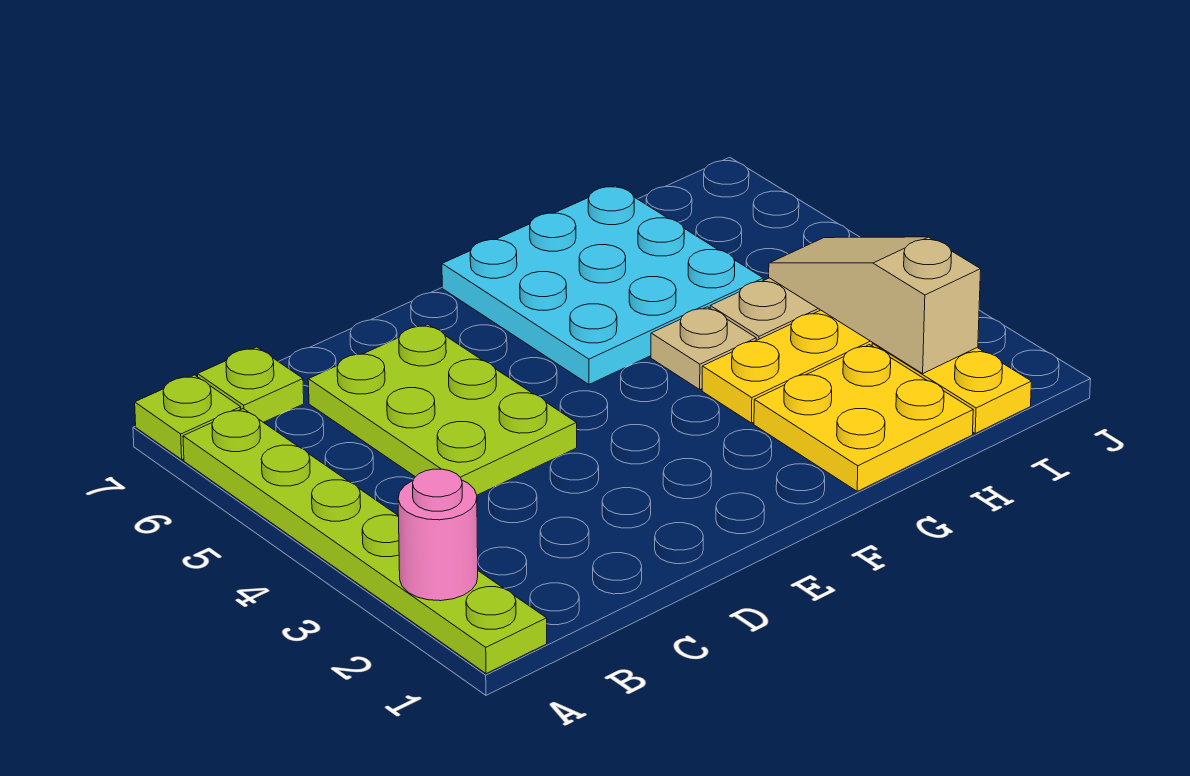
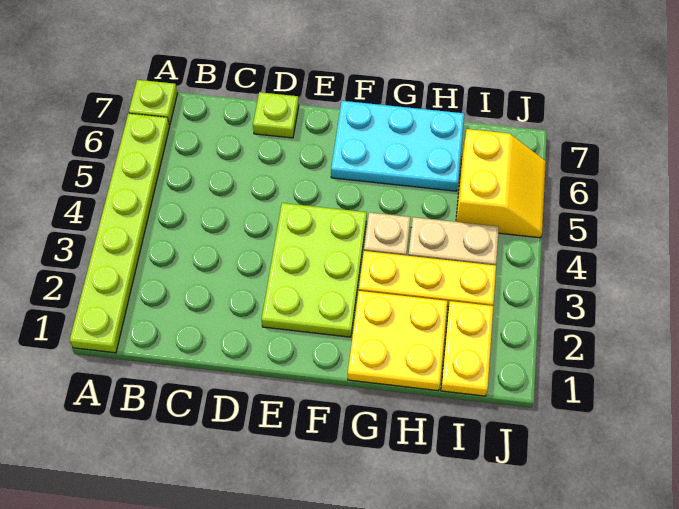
pink round brick A2 level 2 -> none
lime plate B7 level 1 -> lime plate D7 level 1
lime plate C4:D6 level 1 -> lime plate E2:F4 level 1
cyan plate F5:H7 level 1 -> cyan plate F6:H7 level 1
tan slope I2:I4 level 2 top 2 -> none
none -> yellow slope I5:J6 level 1 top I

